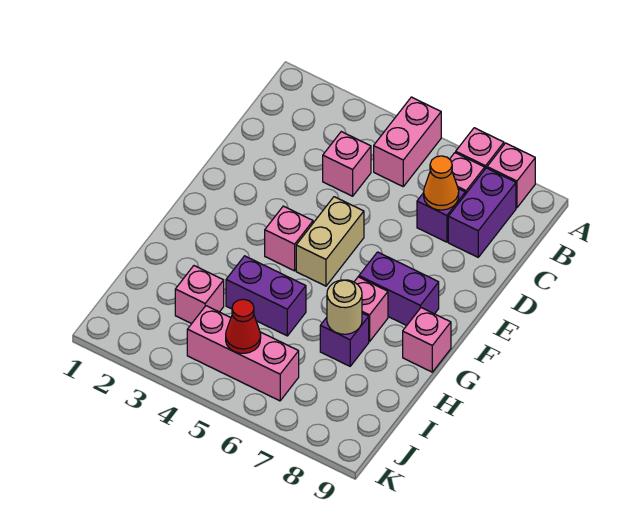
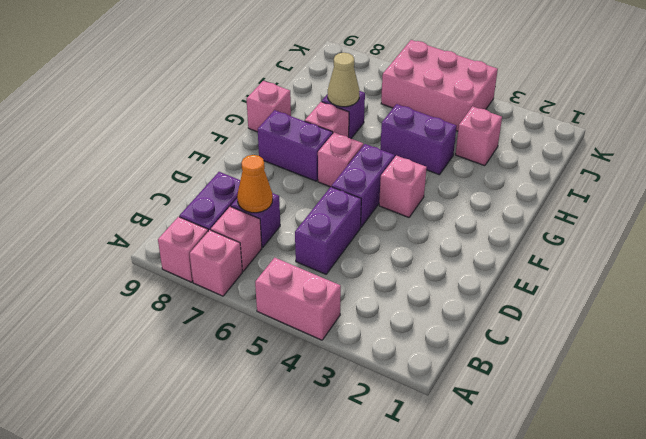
pink brick A5:B5 level 1 -> pink brick A4:A5 level 1
pink brick C4 level 1 -> pink brick F6 level 1
none -> purple brick C5:D5 level 1
tan brick E5:F5 level 1 -> purple brick E5:F5 level 1
tan round brick H7 level 2 -> tan cone H7 level 2
pink brick J4:J6 level 1 -> pink brick J4:K6 level 1
red cone J5 level 2 -> none

